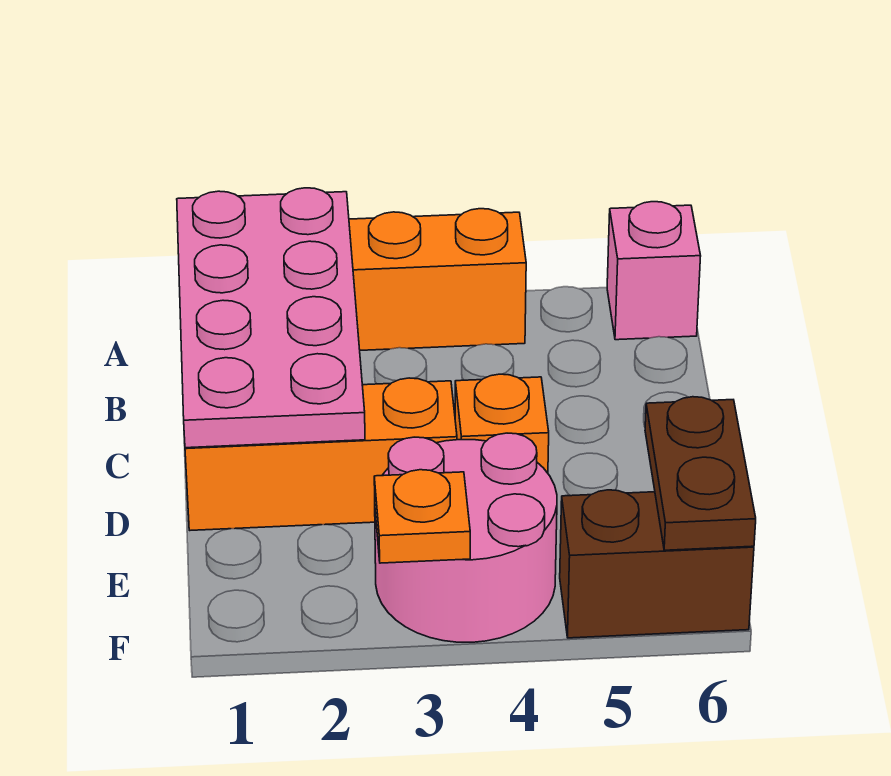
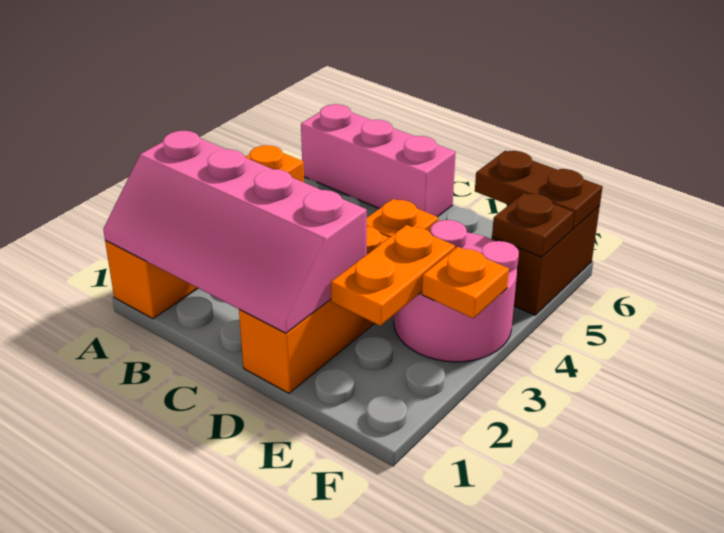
pink plate A1:D2 level 2 -> pink slope A1:D2 level 2 top 2
pink brick A6 level 1 -> pink brick A6:C6 level 1
none -> orange plate E2:E3 level 2
none -> brown plate F5 level 2

